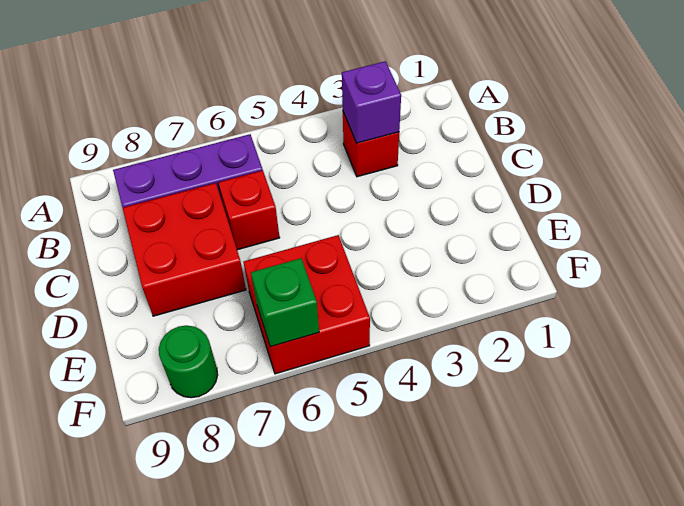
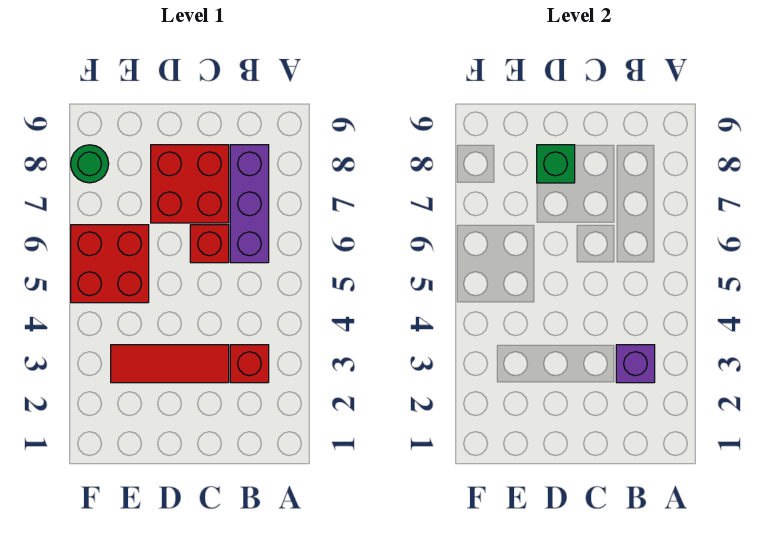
none -> red tile C3:E3 level 1
green brick F6 level 2 -> green brick D8 level 2

